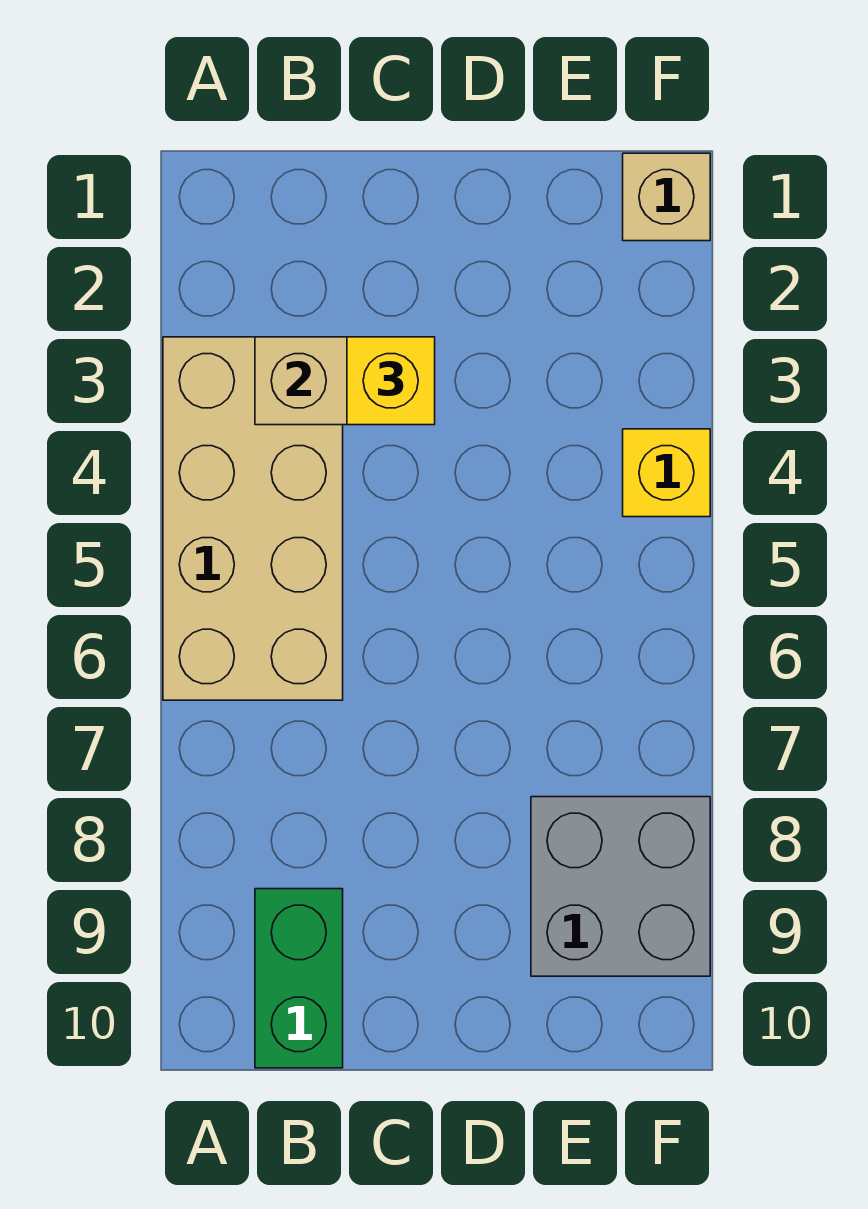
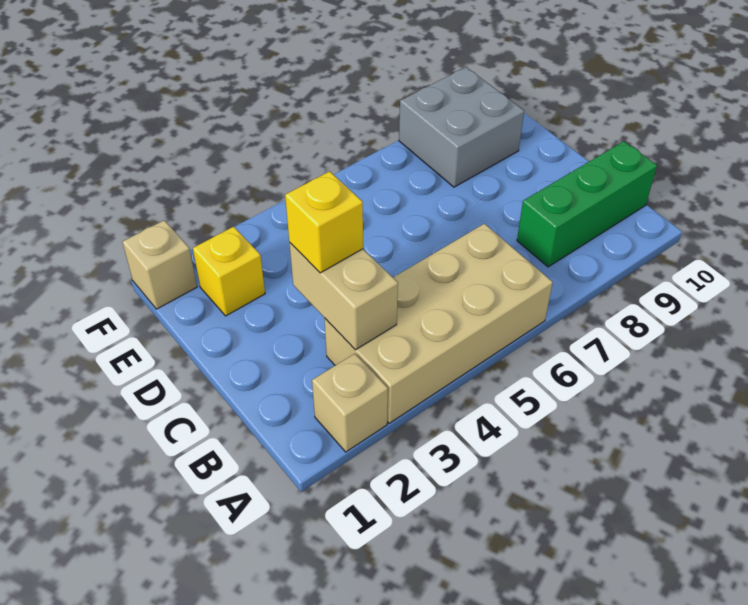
none -> tan brick A2 level 1
green brick B9:B10 level 1 -> green brick B8:B10 level 1
yellow brick F4 level 1 -> yellow brick E2 level 1

